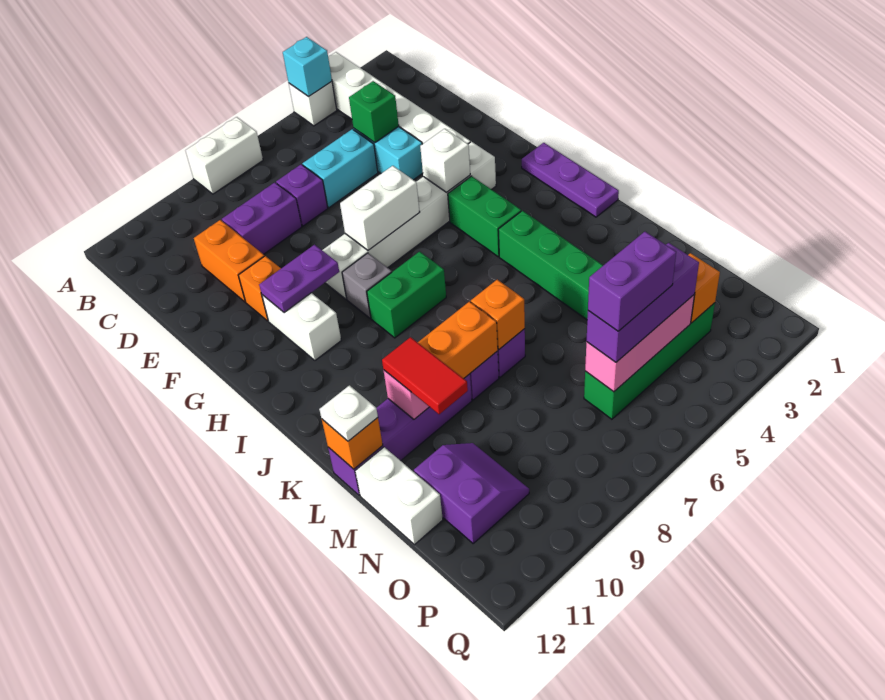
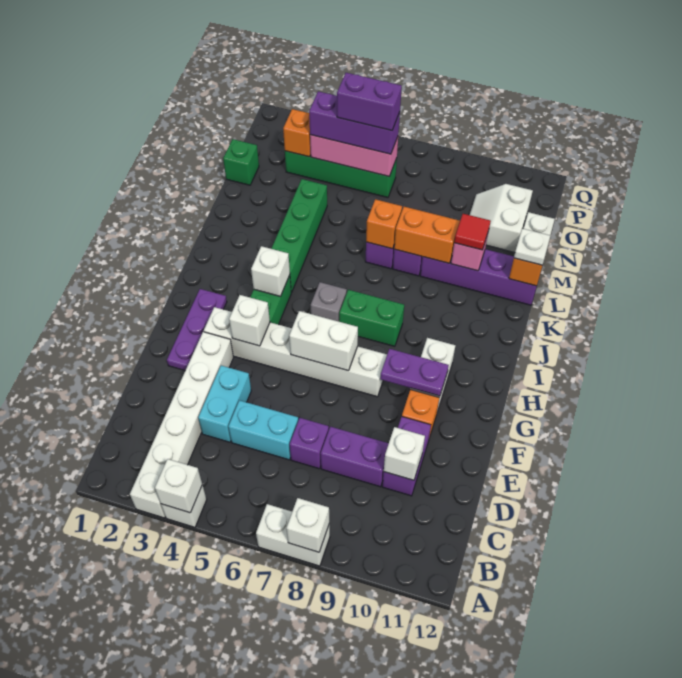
cyan brick A4 level 2 -> white brick A4 level 2
none -> white brick A8 level 2
green brick D4 level 2 -> green brick N1 level 1
orange brick D10:E10 level 1 -> purple brick D10:E10 level 1
none -> white brick D10 level 2
purple plate H1:J1 level 1 -> purple plate F2:H2 level 1
grey brick H8 level 1 -> grey brick I6 level 1
none -> white brick I4 level 2
red tile L10:M10 level 3 -> red tile L10 level 3
purple slope N10:O11 level 1 top 11 -> white slope N10:O11 level 1 top 11

